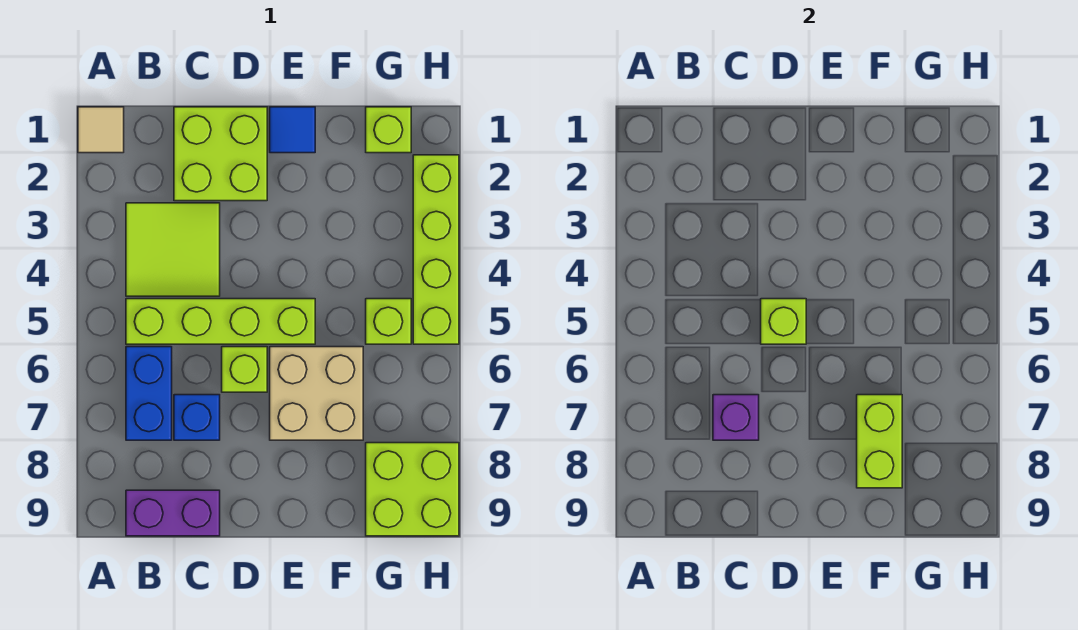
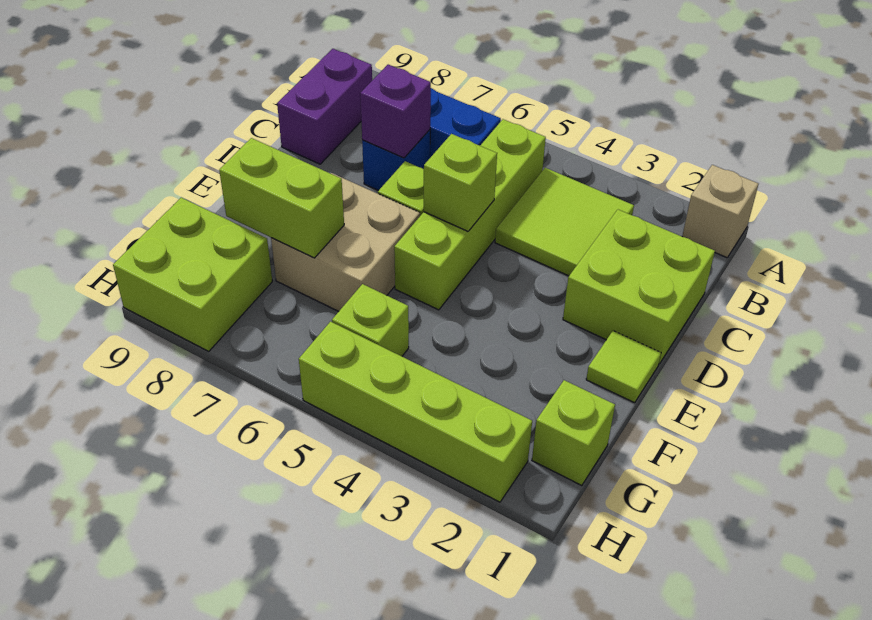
tan tile A1 level 1 -> tan brick A1 level 1
blue tile E1 level 1 -> lime tile E1 level 1

